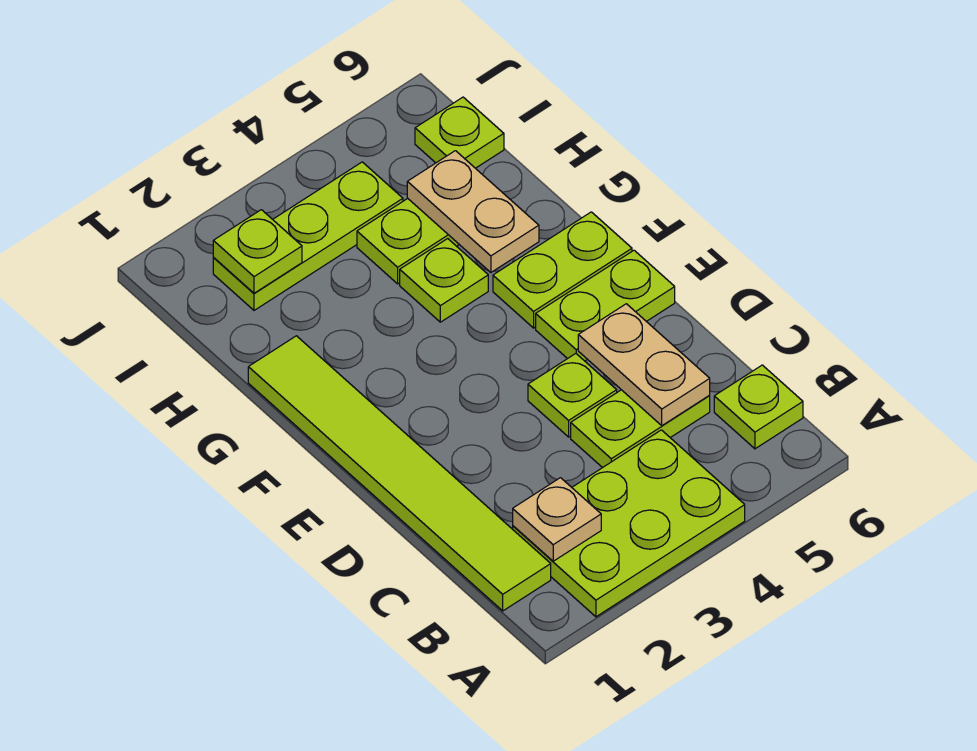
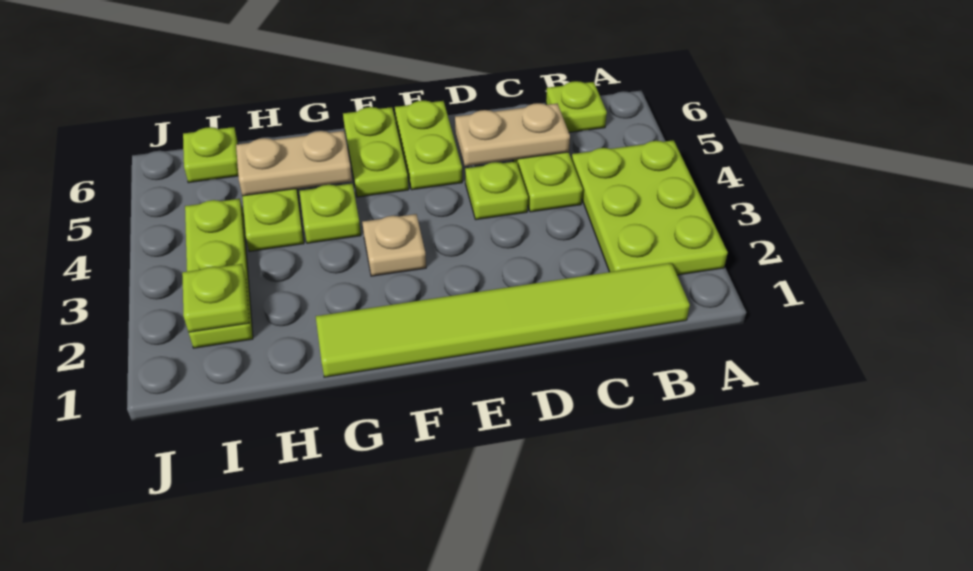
tan plate B2 level 2 -> tan plate F3 level 1

